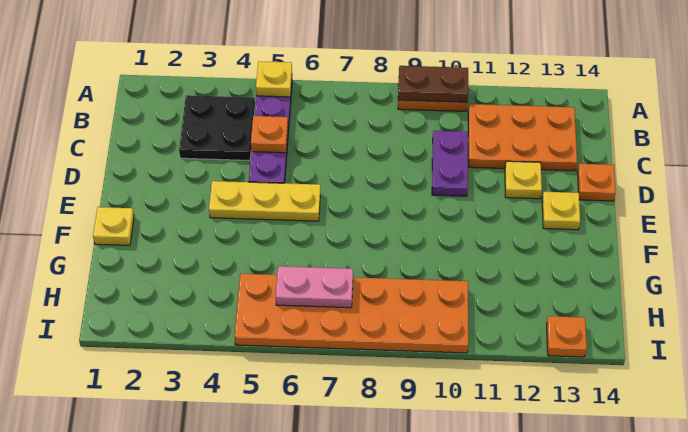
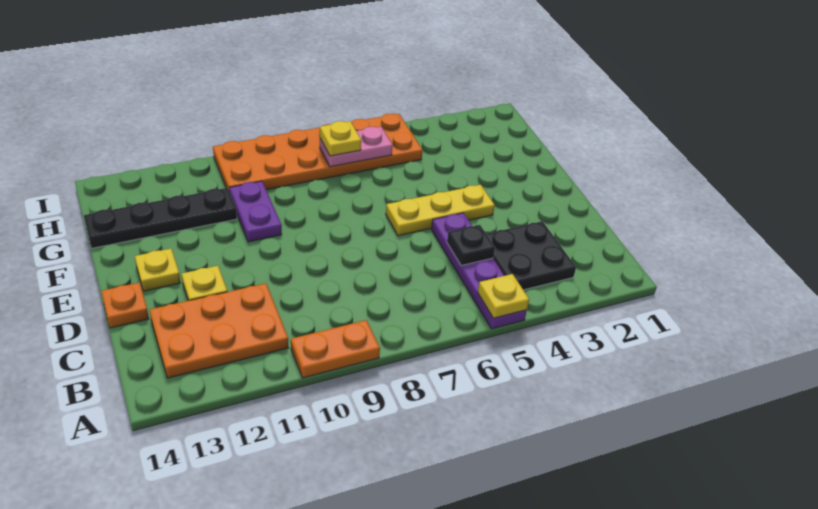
brown plate A9:A10 level 2 -> none
orange plate C5 level 2 -> black plate C5 level 2
purple plate C10:D10 level 1 -> purple plate F10:G10 level 1
yellow plate F1 level 1 -> yellow plate H7 level 3
none -> black plate G11:G14 level 1
orange plate I13 level 1 -> none

